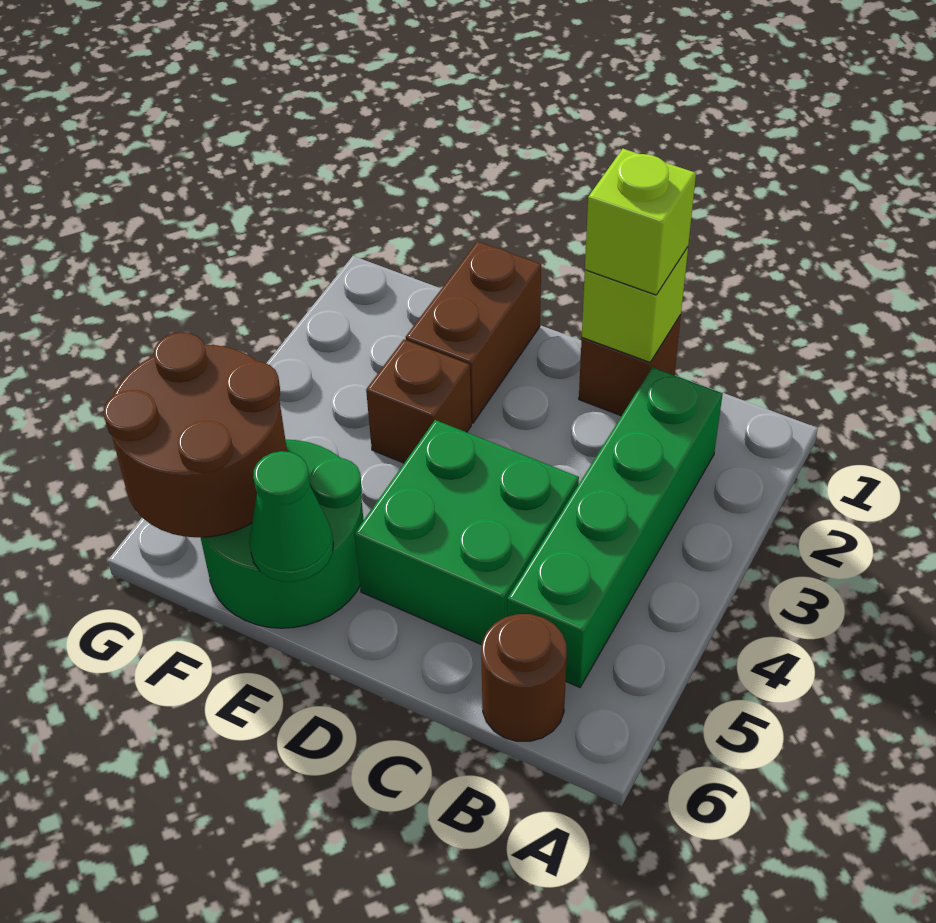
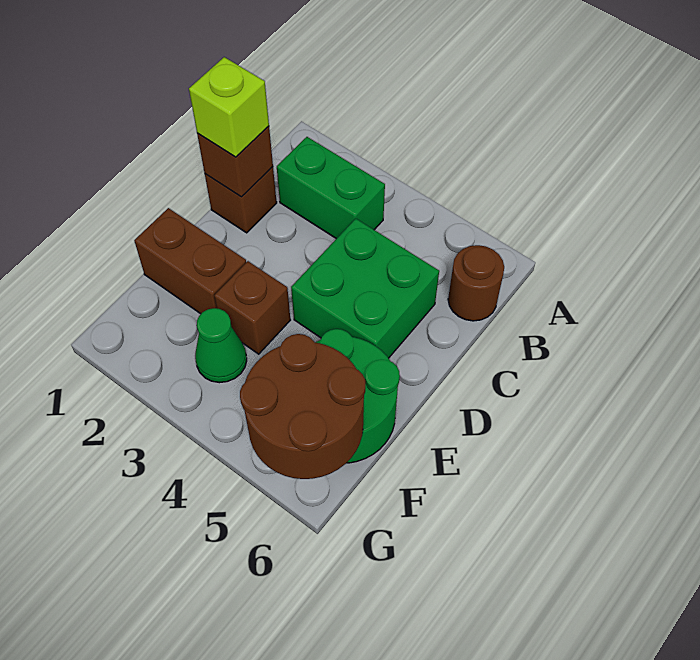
green brick B2:B5 level 1 -> green brick B2:B3 level 1
lime brick C1 level 2 -> brown brick C1 level 2
green cone E6 level 2 -> green cone F3 level 1

